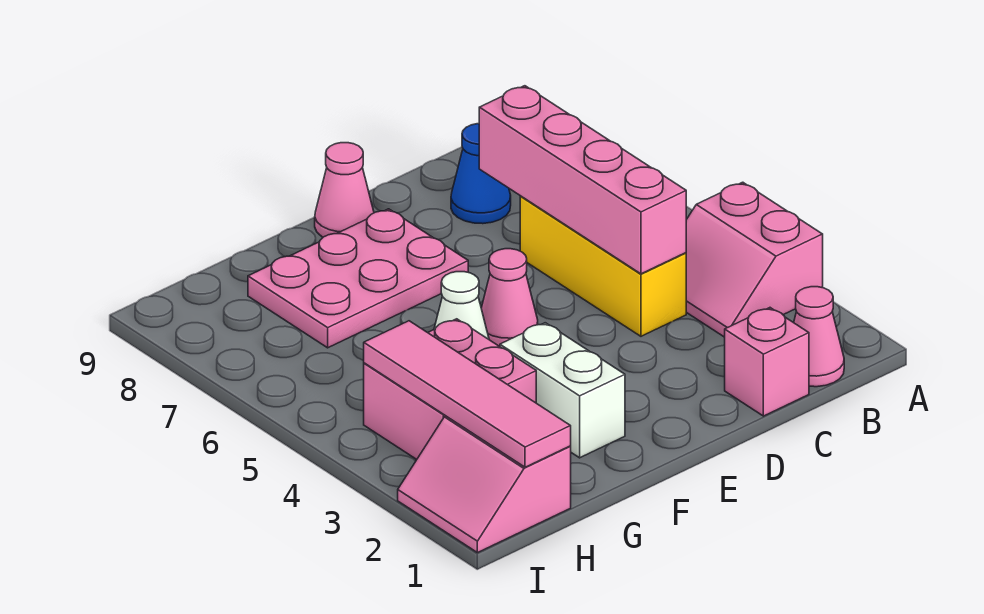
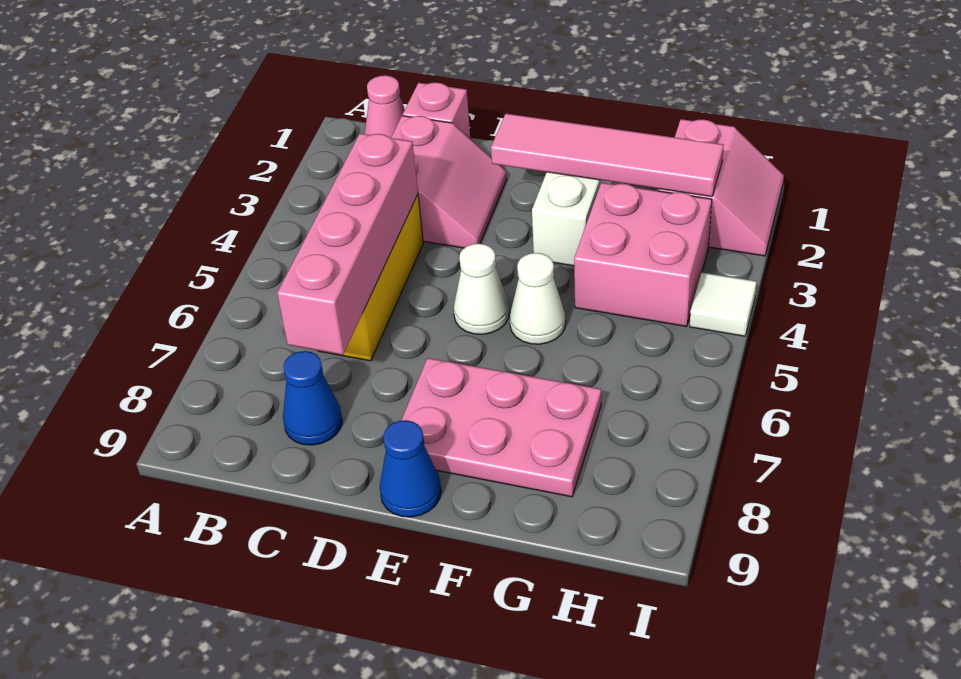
pink slope A3:B4 level 1 top A -> pink slope C2:D3 level 1 top C
pink cone E5 level 1 -> white cone E5 level 1
pink cone E9 level 1 -> blue cone E9 level 1
pink tile H1:H4 level 2 -> pink tile E2:H2 level 2
none -> white tile I4 level 1

